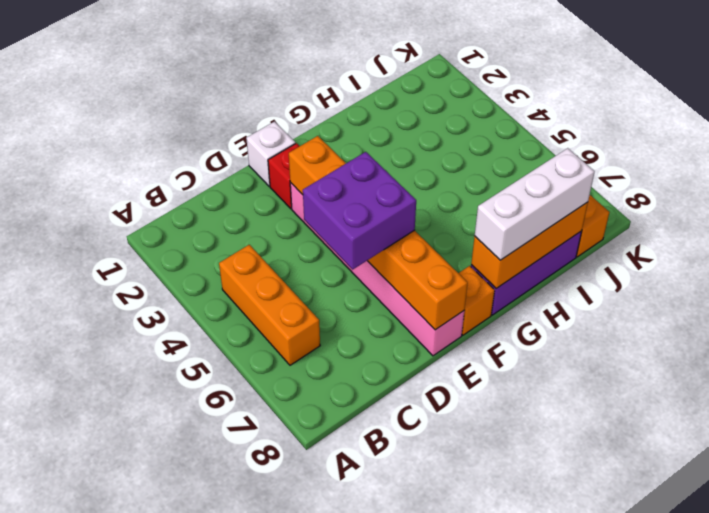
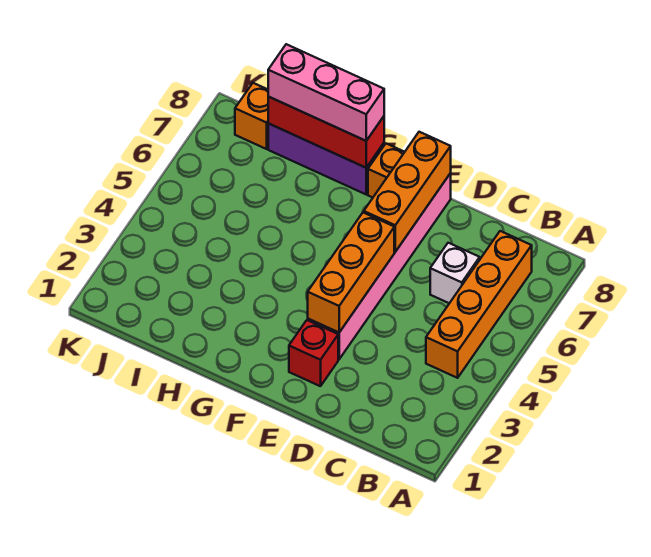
orange brick B4:B6 level 1 -> orange brick B4:B7 level 1
purple brick D5:E6 level 3 -> none
white brick E1 level 1 -> white brick C6 level 1
orange brick G8:I8 level 2 -> red brick G8:I8 level 2
white brick G8:I8 level 3 -> pink brick G8:I8 level 3

